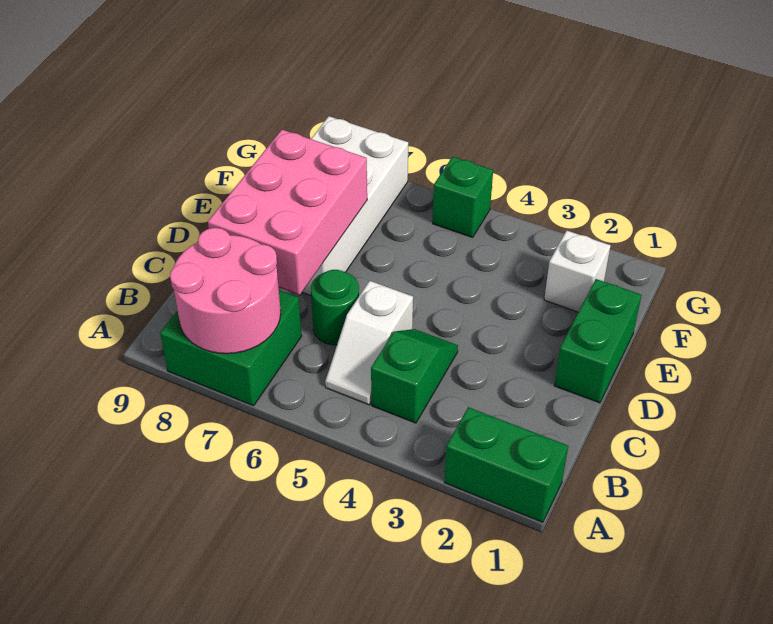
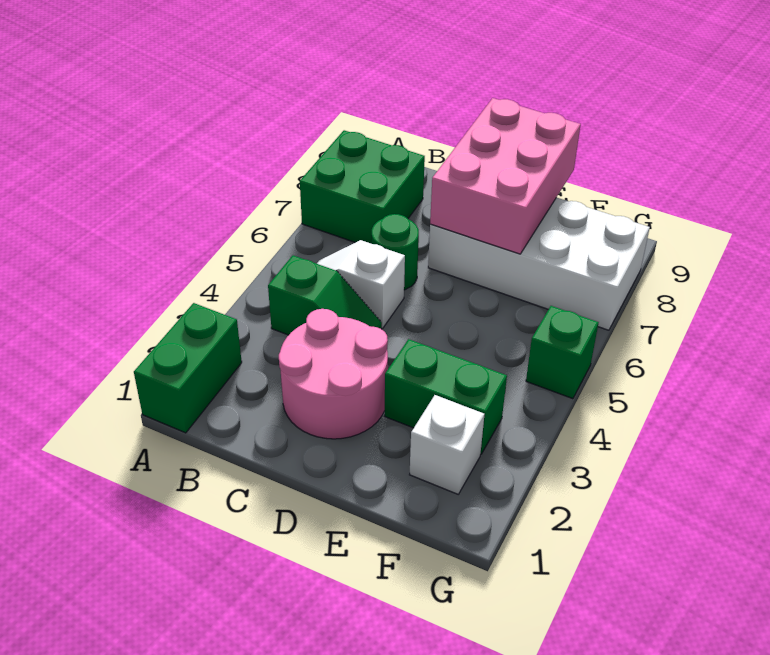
pink round brick A7:B8 level 2 -> pink round brick C2:D3 level 1
pink brick C7:E8 level 2 -> pink brick D7:E9 level 2
green brick D1:E1 level 1 -> green brick E3:F3 level 1

